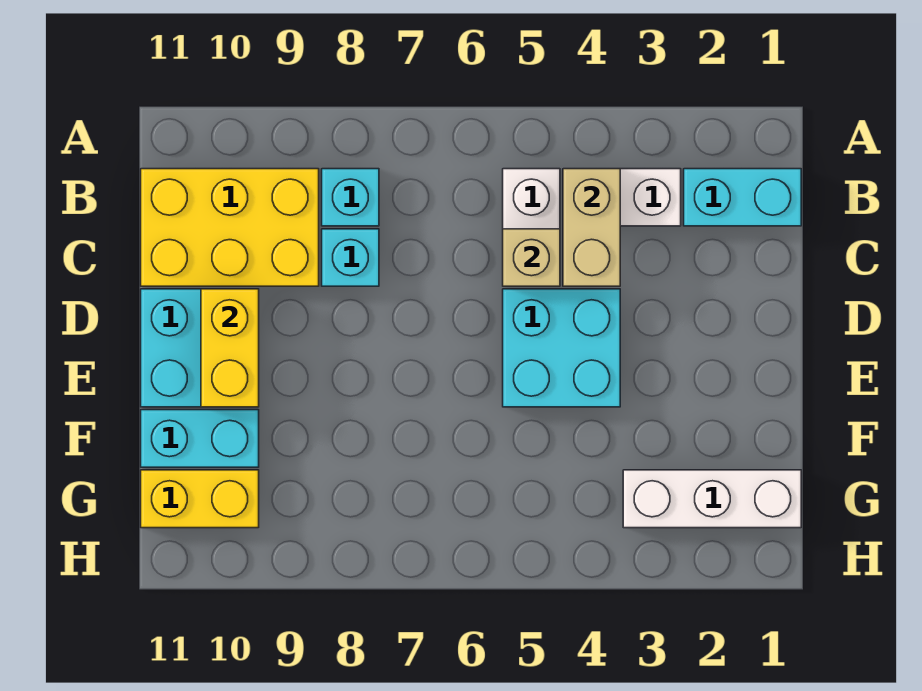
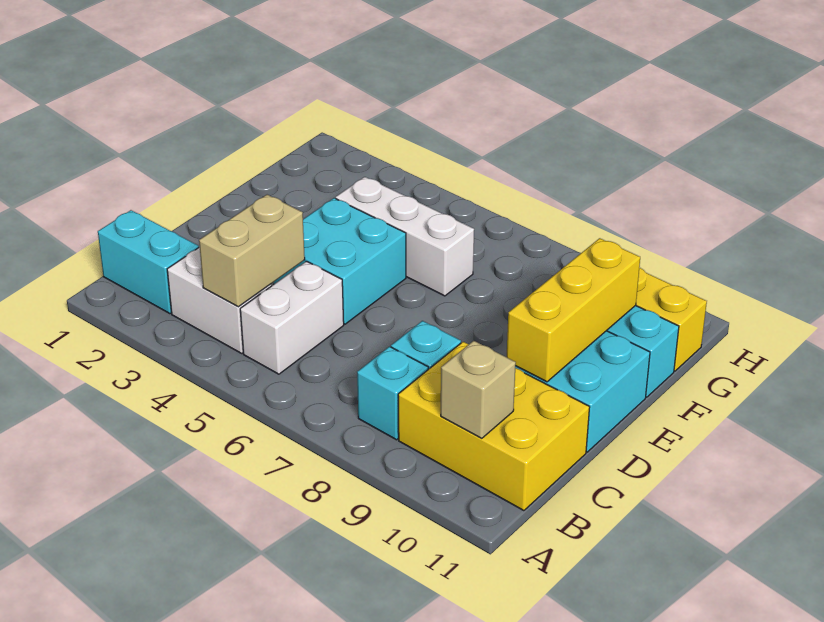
tan brick C5 level 2 -> tan brick B10 level 2
yellow brick D10:E10 level 2 -> yellow brick D10:F10 level 2
white brick G1:G3 level 1 -> white brick F4:F6 level 1

